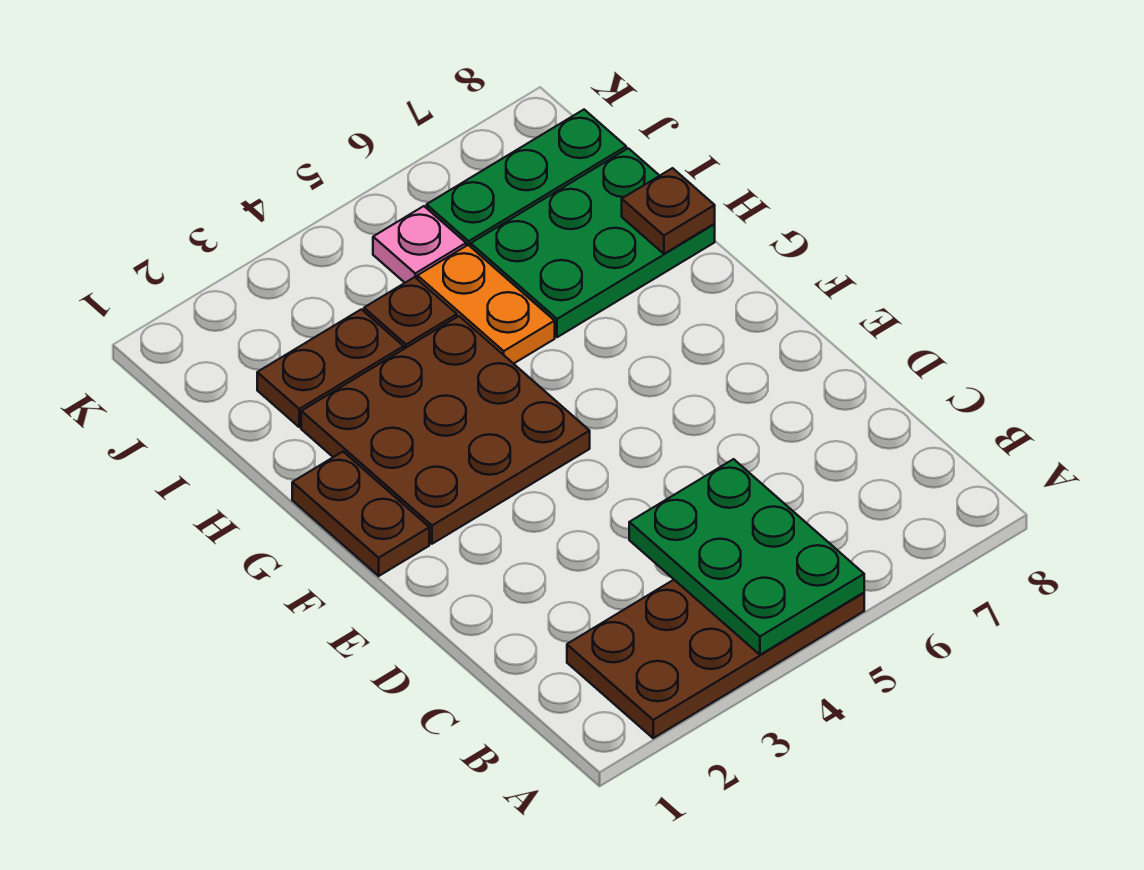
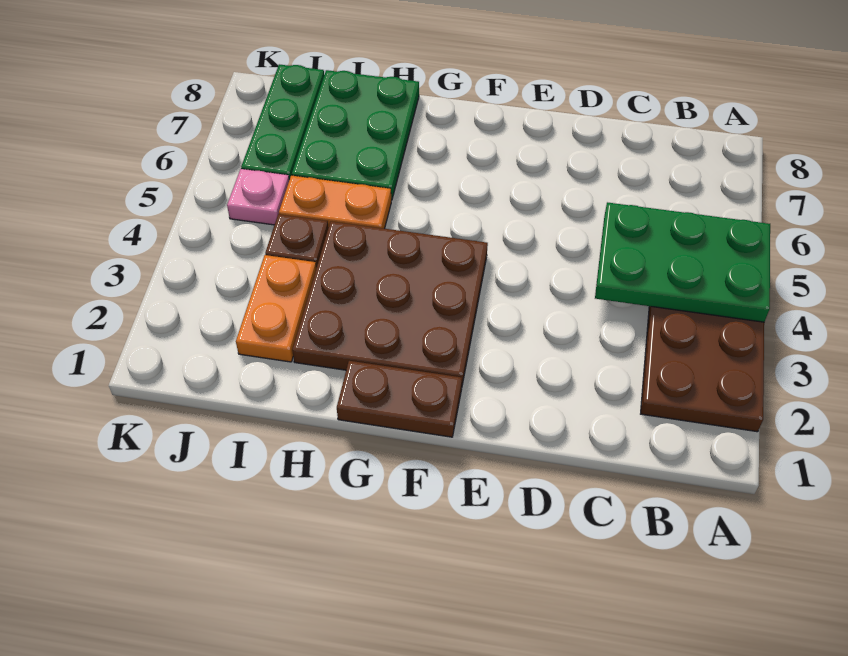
brown plate H8 level 2 -> none
brown plate I2:I3 level 1 -> orange plate I2:I3 level 1

